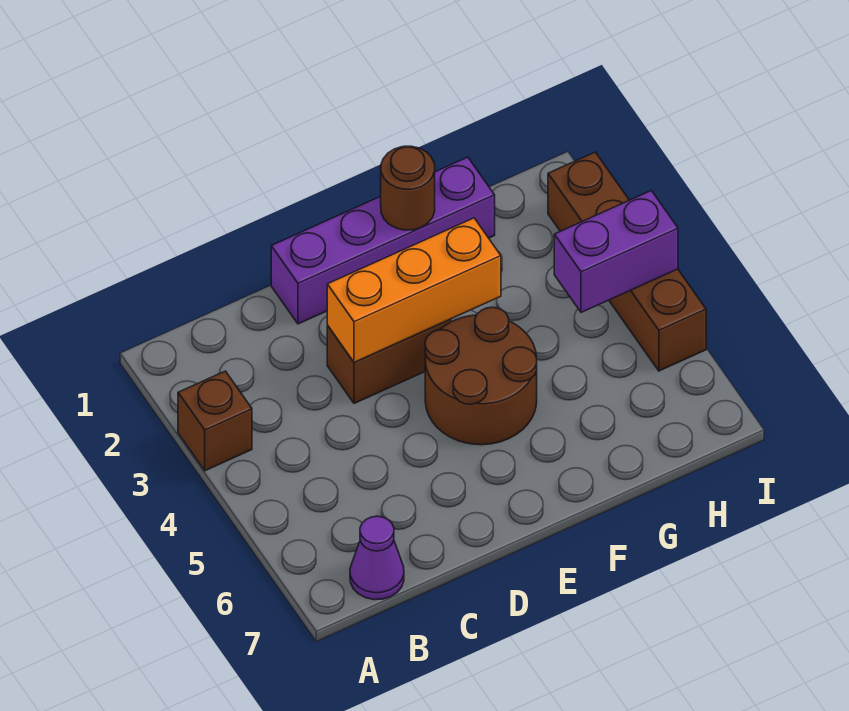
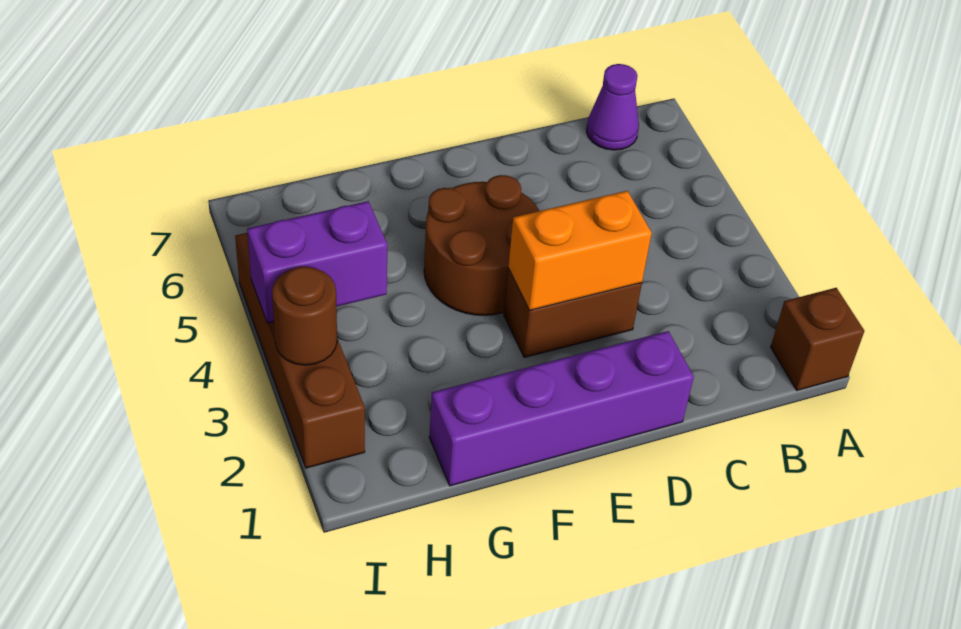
brown brick A3 level 1 -> brown brick A1 level 1
orange brick D3:F3 level 2 -> orange brick D3:E3 level 2
brown round brick F1 level 2 -> brown round brick I3 level 2

